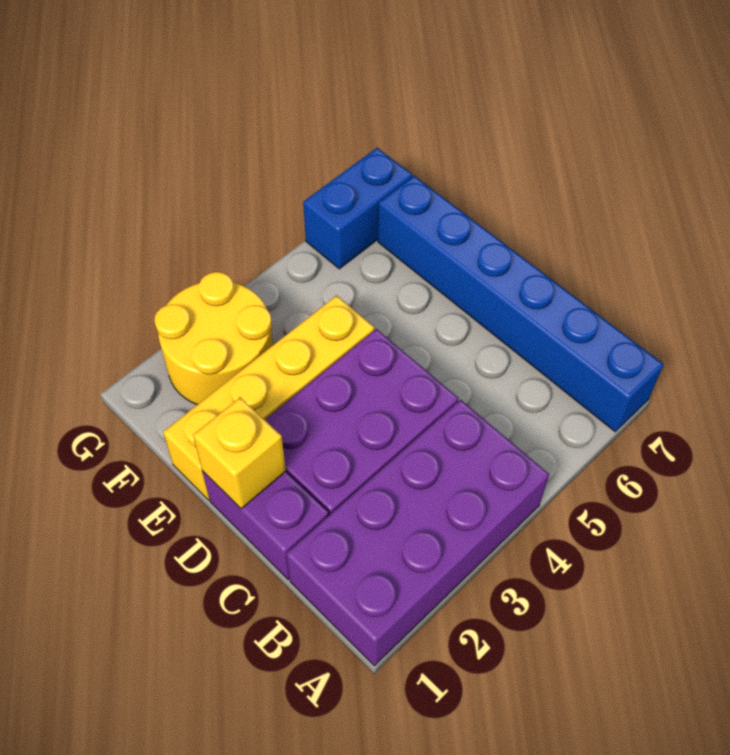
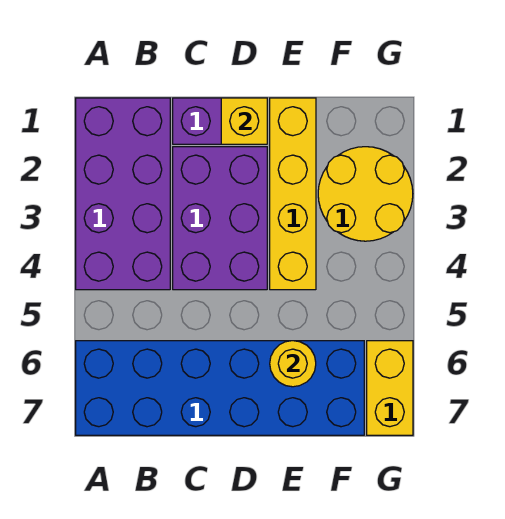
blue brick A7:F7 level 1 -> blue brick A6:F7 level 1
none -> yellow round brick E6 level 2
blue brick G6:G7 level 1 -> yellow brick G6:G7 level 1

